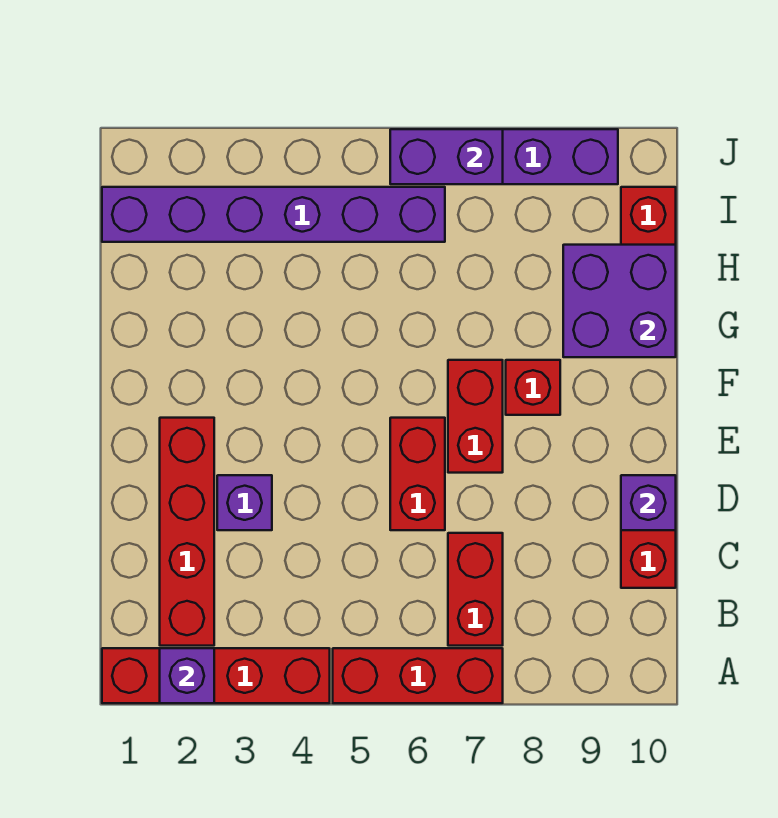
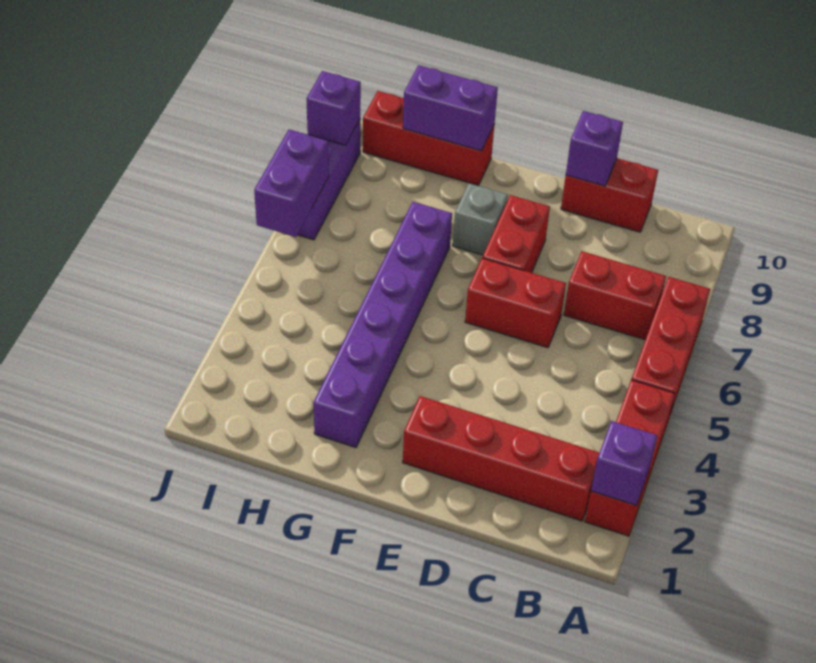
red brick A1:A4 level 1 -> red brick A2:A4 level 1
purple brick D3 level 1 -> purple brick J9 level 2
red brick E7:F7 level 1 -> red brick E7:E8 level 1
red brick F8 level 1 -> grey brick F8 level 1
purple brick G9:H10 level 2 -> purple brick G10:H10 level 2
purple brick I1:I6 level 1 -> purple brick G2:G7 level 1

